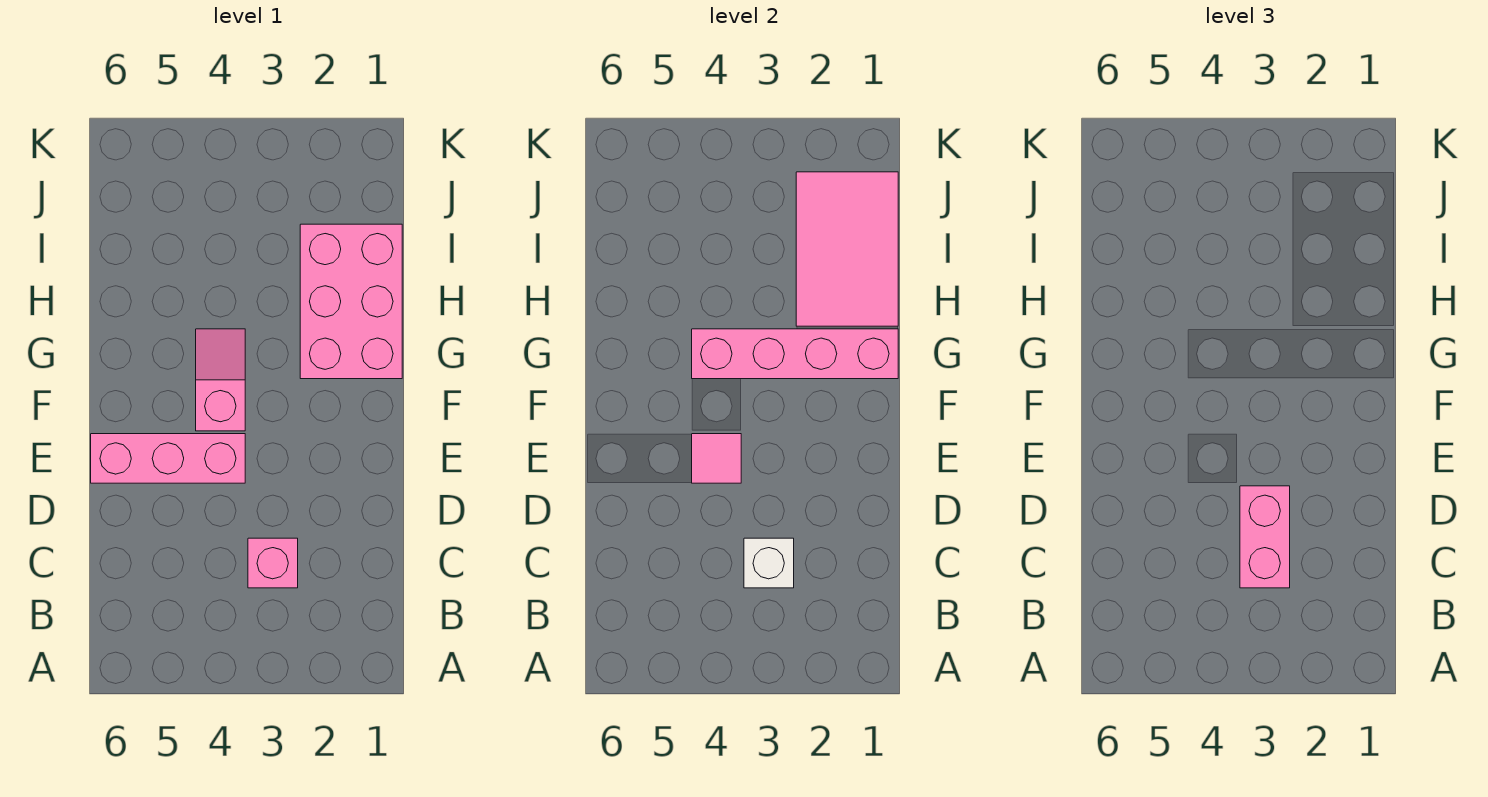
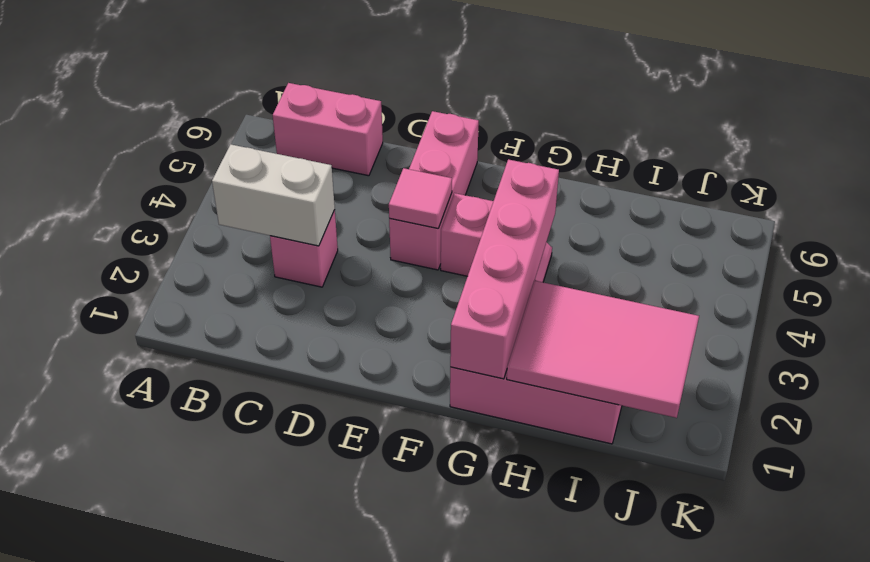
white brick C3 level 2 -> white brick B3:C3 level 2
pink brick C3:D3 level 3 -> pink brick B6:C6 level 1

